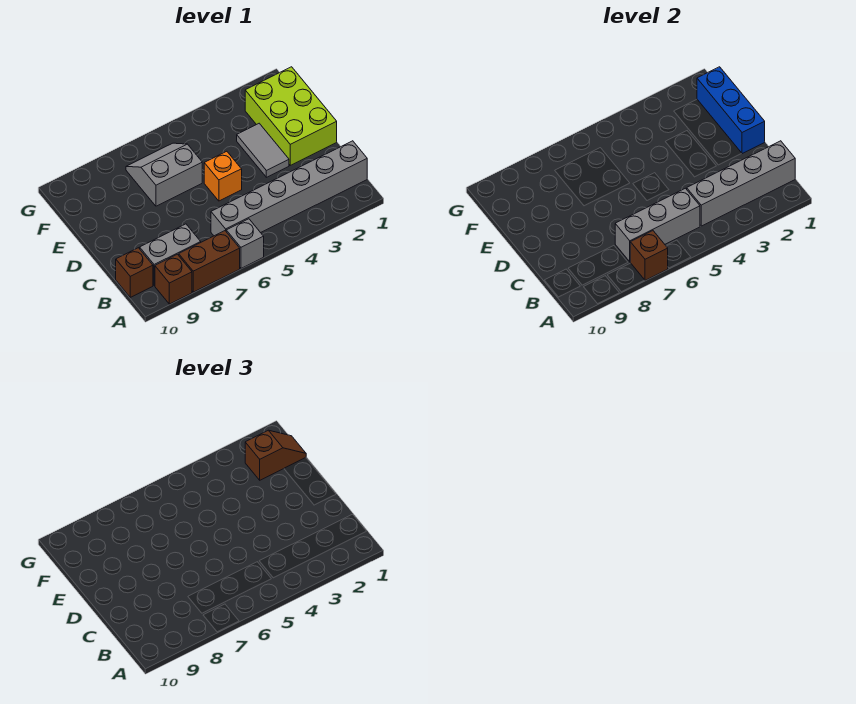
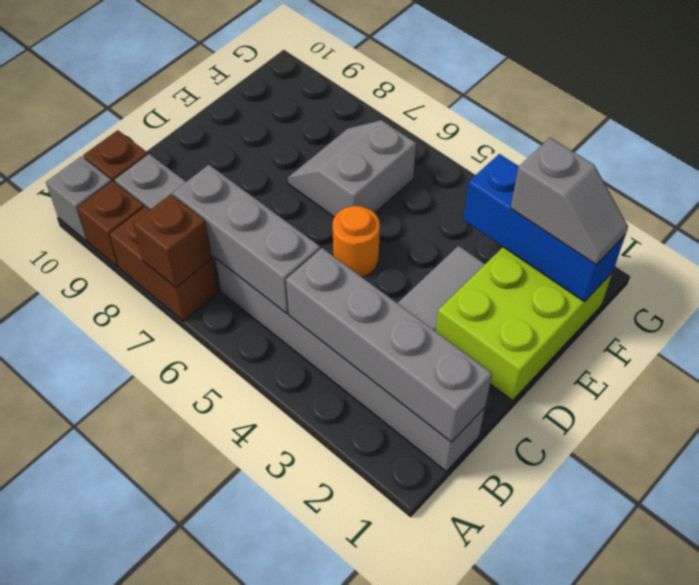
grey brick A6 level 1 -> grey brick A10 level 1
blue brick D1:F1 level 2 -> blue brick F1:F3 level 2
orange brick D5 level 1 -> orange round brick D5 level 1
grey slope E6:F7 level 1 top E -> grey slope E6:F7 level 1 top 6
brown slope F1:F2 level 3 top 2 -> grey slope F1:F2 level 3 top 2

